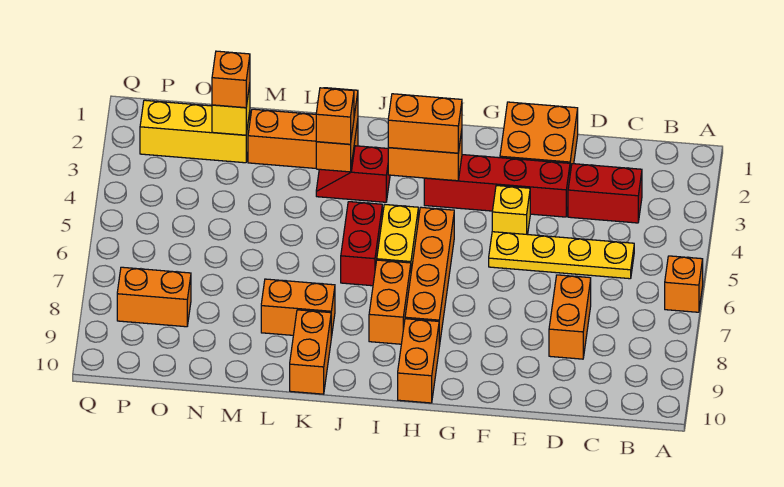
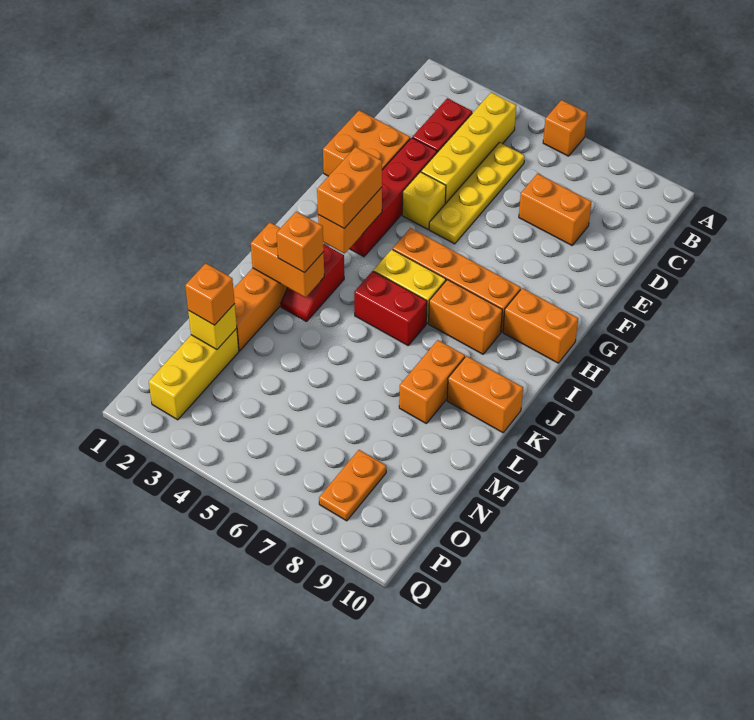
none -> yellow brick B4:E4 level 1
orange brick O8:P8 level 1 -> orange plate O8:P8 level 1

